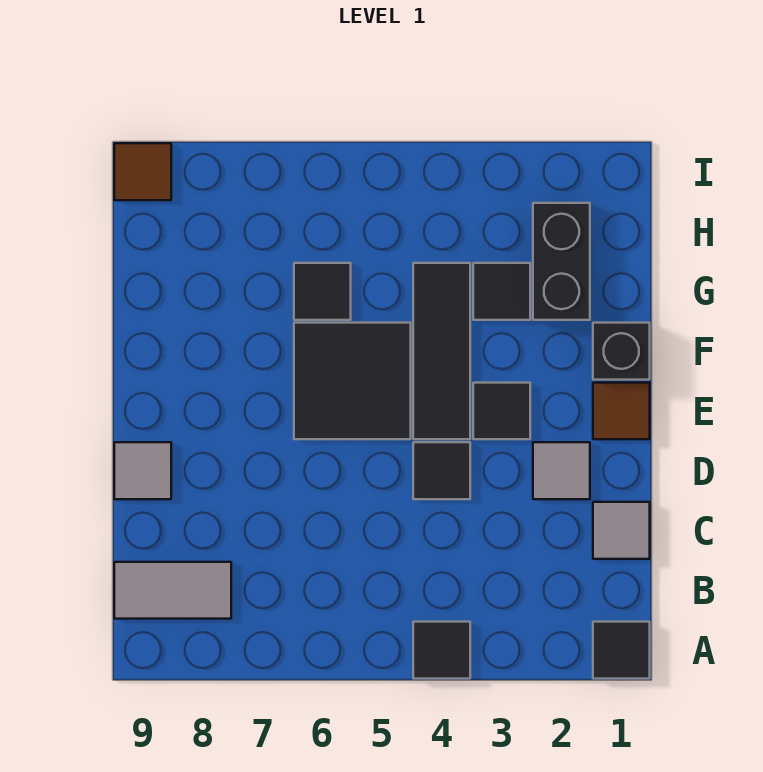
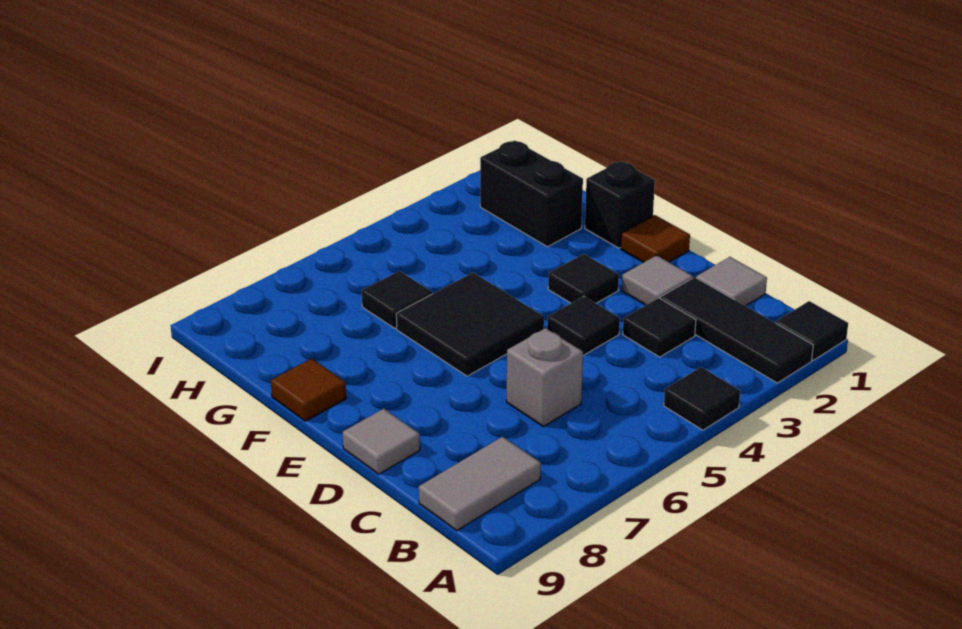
none -> grey brick C6 level 1
black tile E4:G4 level 1 -> black tile A2:C2 level 1
black tile G3 level 1 -> black tile C3 level 1
brown tile I9 level 1 -> brown tile F9 level 1

